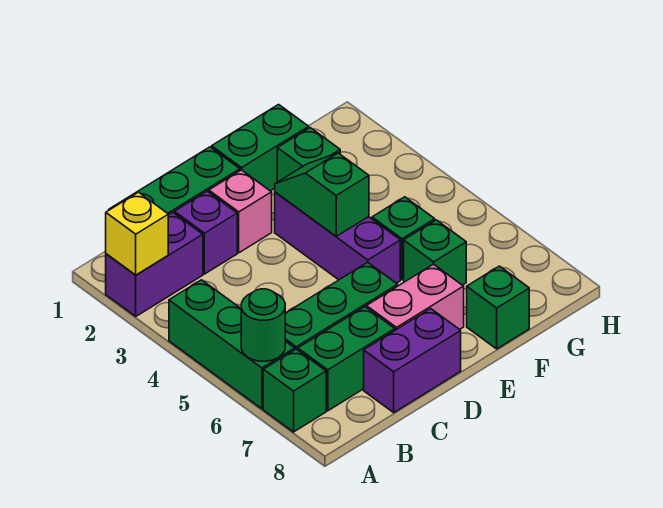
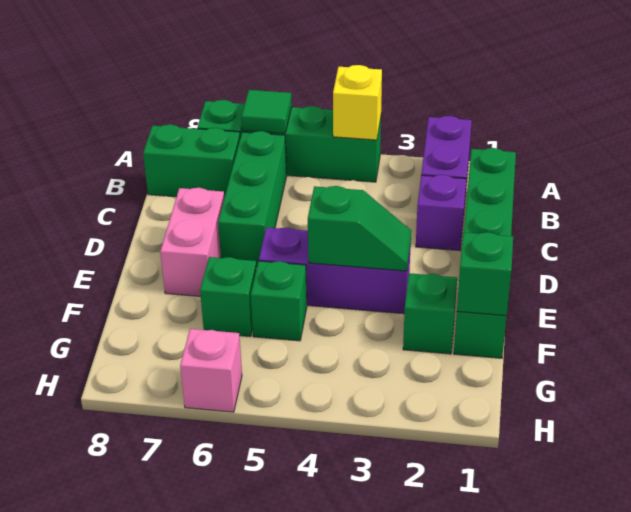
yellow brick A2 level 2 -> yellow brick A4 level 2
green round brick A6 level 2 -> green tile A6 level 2
green brick B7:C7 level 1 -> green brick B7:B8 level 1
purple brick C8:D8 level 1 -> none
pink brick D2 level 1 -> pink brick H6 level 1
green brick F8 level 1 -> green brick F1 level 2

